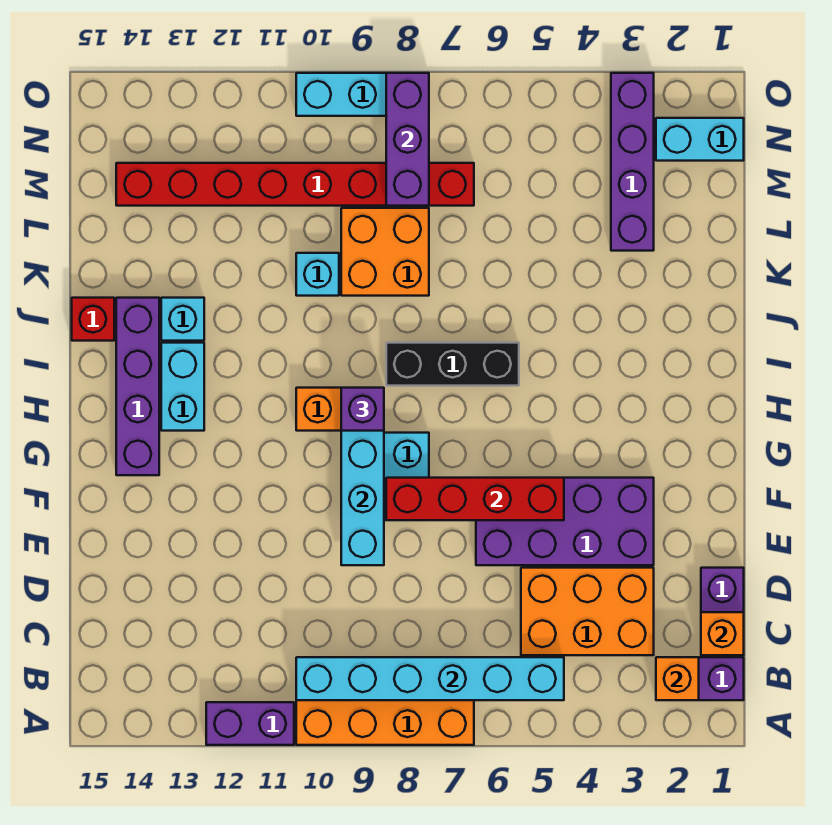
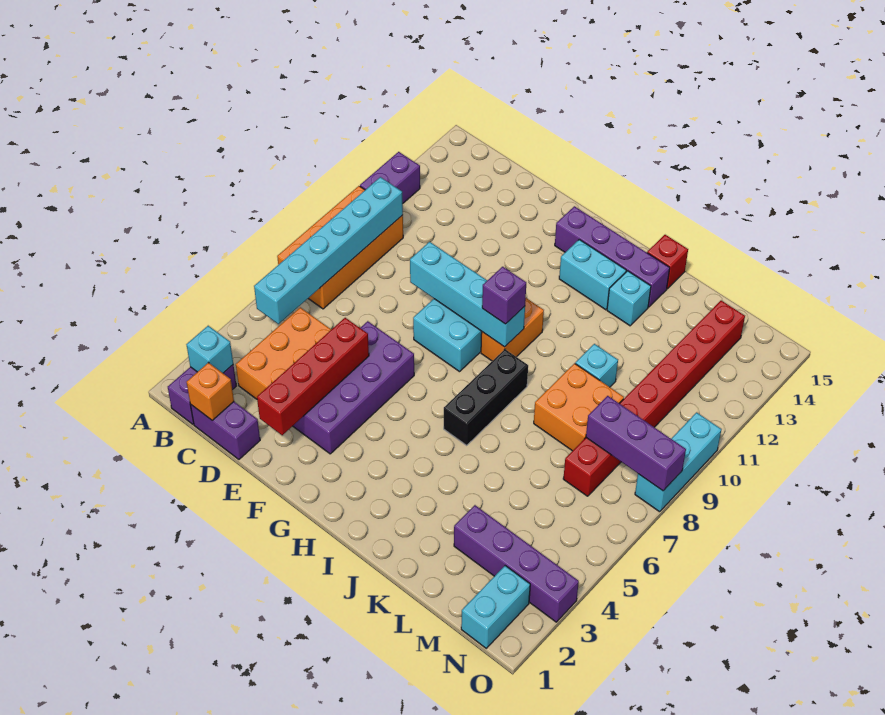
orange brick B2 level 2 -> cyan brick B2 level 2
red brick F5:F8 level 2 -> red brick E2:E5 level 2

